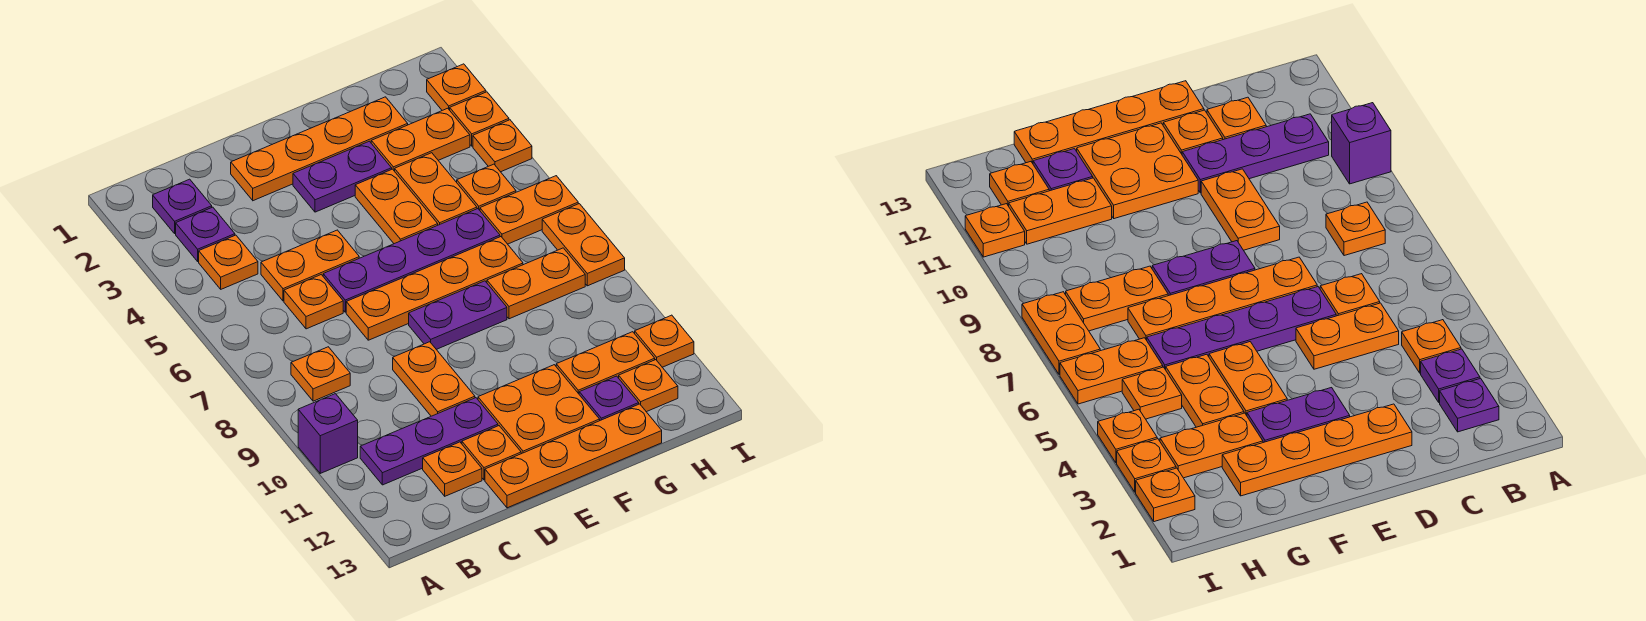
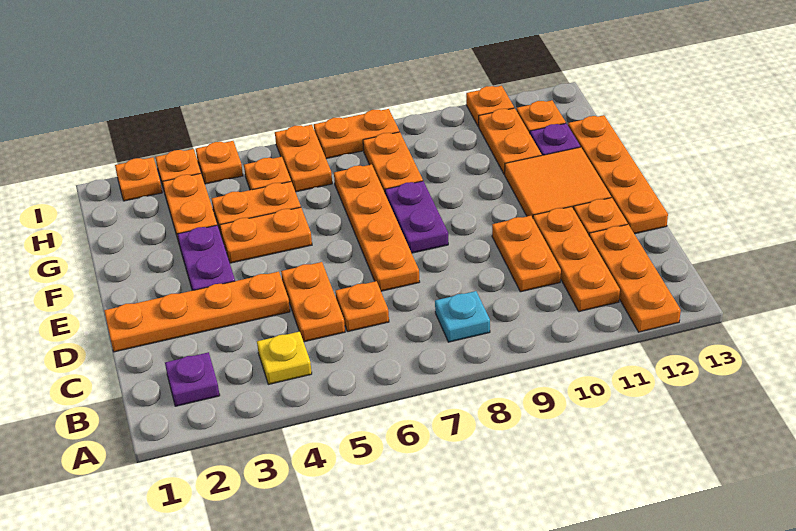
purple brick A10 level 1 -> none
purple plate B3 level 1 -> none
orange plate B4 level 1 -> yellow plate B4 level 1
orange plate B8 level 1 -> cyan plate B8 level 1
purple plate B11:D11 level 1 -> orange plate B11:D11 level 1
orange plate C12 level 1 -> orange plate A12:C12 level 1
orange plate D2:G2 level 1 -> orange plate D1:D4 level 1
purple plate D6:G6 level 1 -> none
orange plate D9:D10 level 1 -> orange plate C10:D10 level 1
orange plate E11:F12 level 1 -> orange tile E11:F12 level 1

